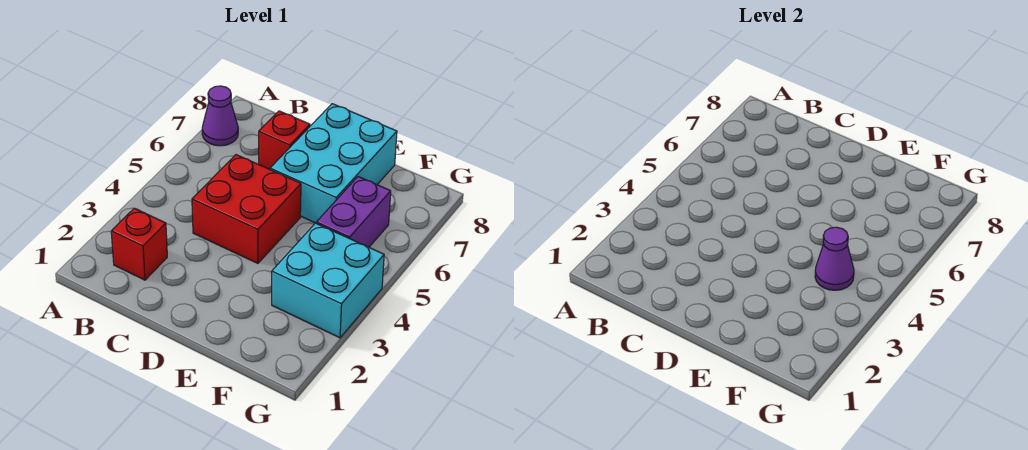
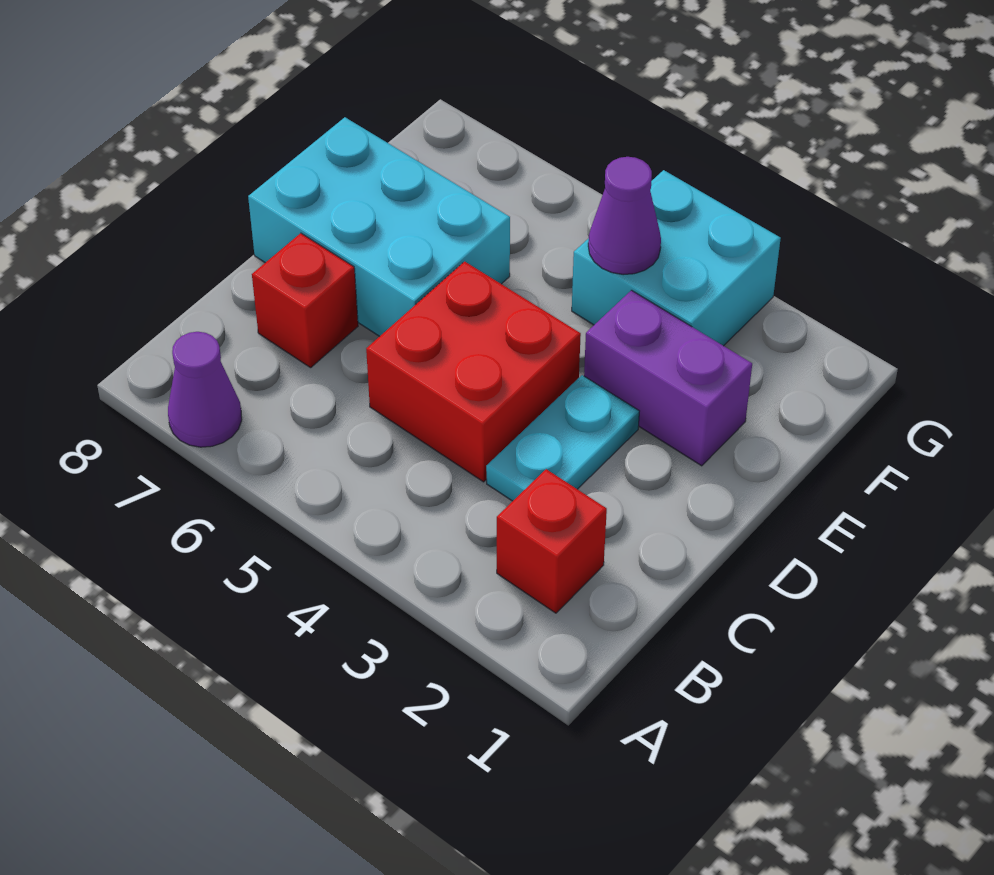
none -> cyan plate C3:D3 level 1
purple brick F5:F6 level 1 -> purple brick E2:E3 level 1

